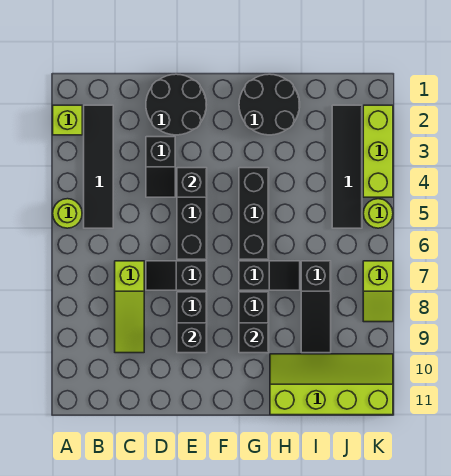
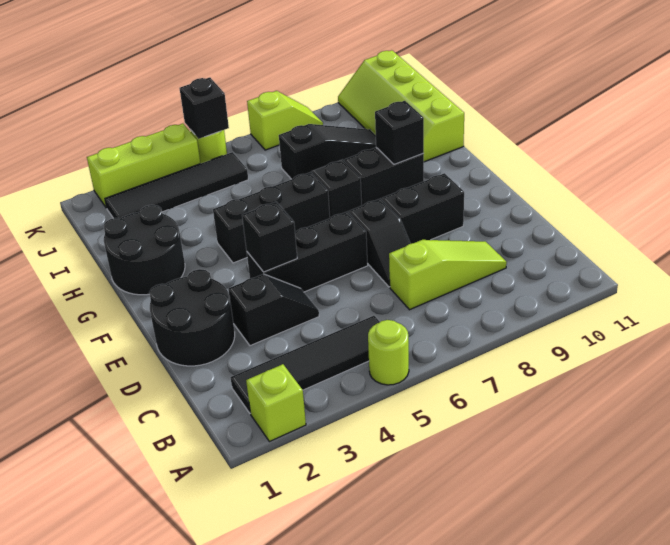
black brick E9 level 2 -> black brick K5 level 2

